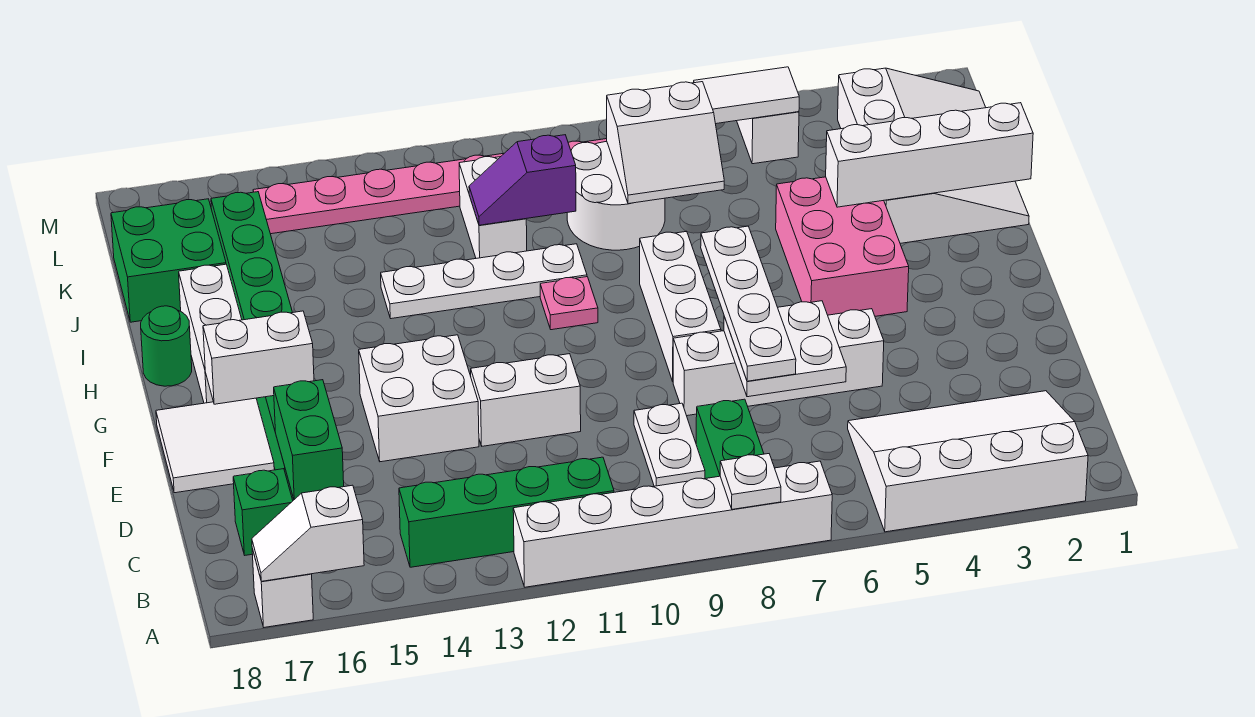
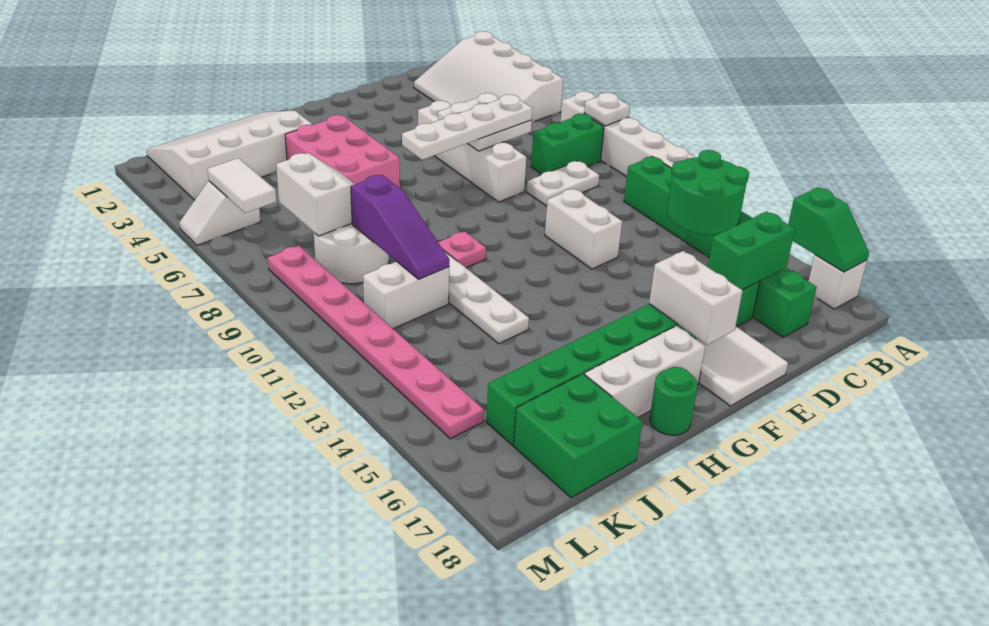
white slope A16:A17 level 2 top 16 -> green slope A16:A17 level 2 top 16
none -> green round brick B13:C14 level 2
white brick E13:F14 level 1 -> none
white brick F8:H8 level 1 -> none
pink brick G4:I5 level 1 -> pink brick H4:I6 level 1
white brick I1:I4 level 2 -> none
purple slope J10:J11 level 2 top 10 -> purple slope J9:J11 level 2 top 9

